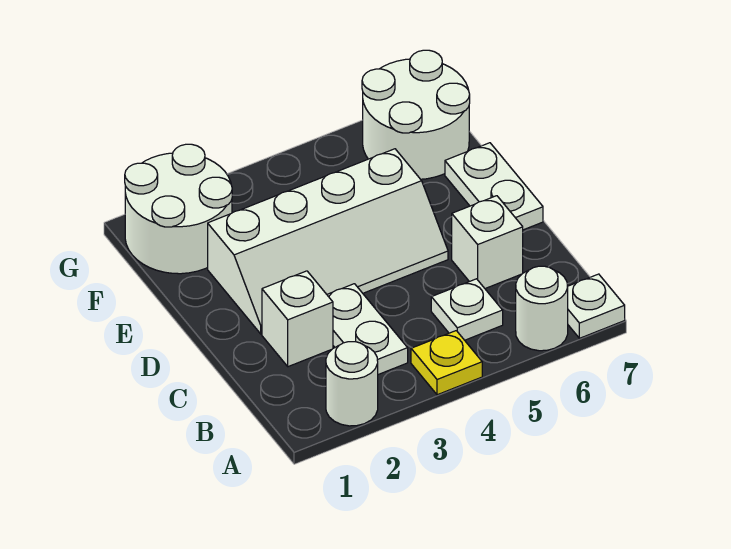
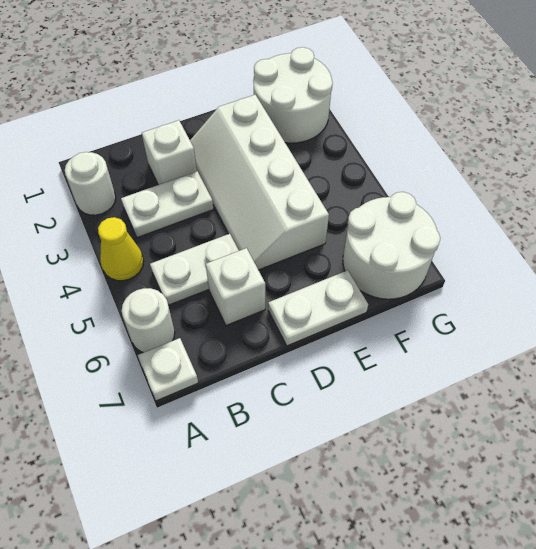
yellow plate A4 level 1 -> yellow cone A4 level 1
white plate B5 level 1 -> white plate B5:C5 level 1

